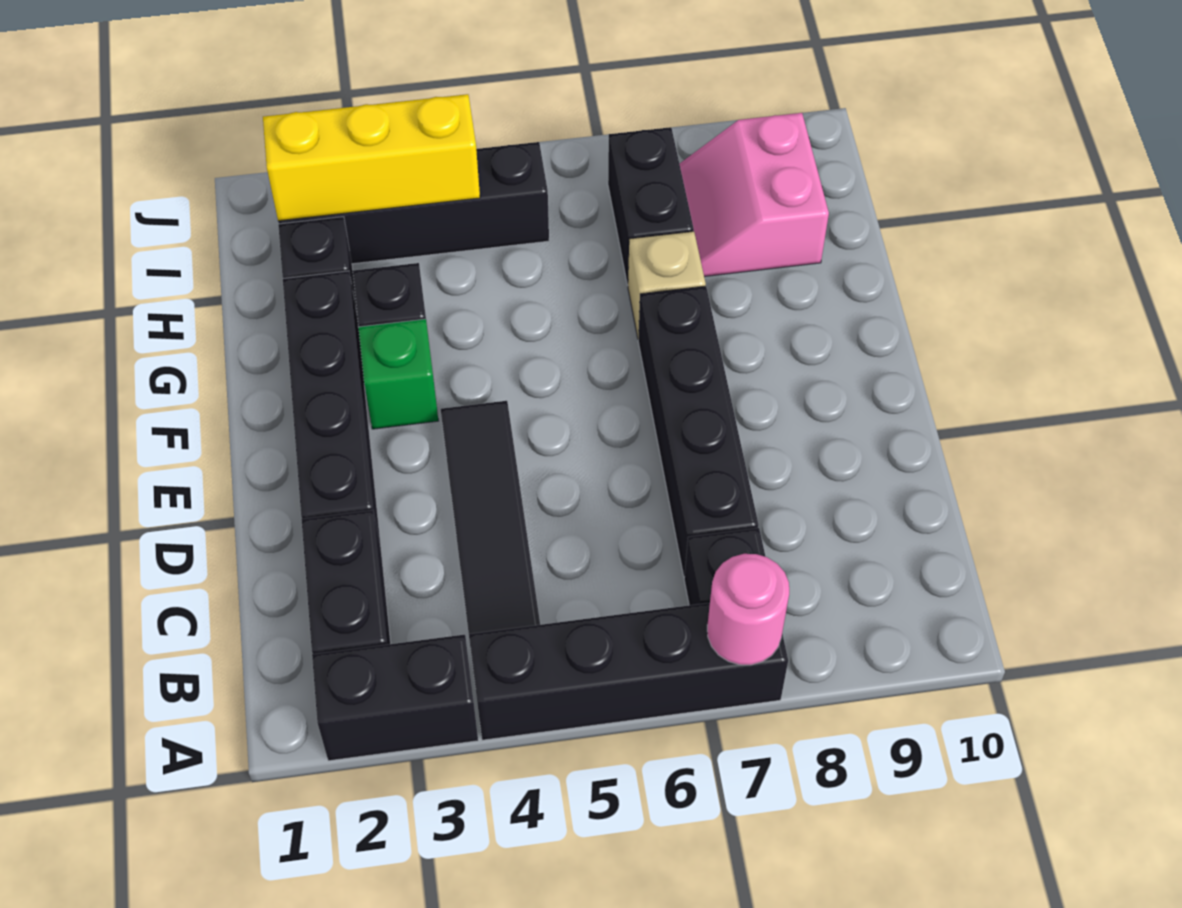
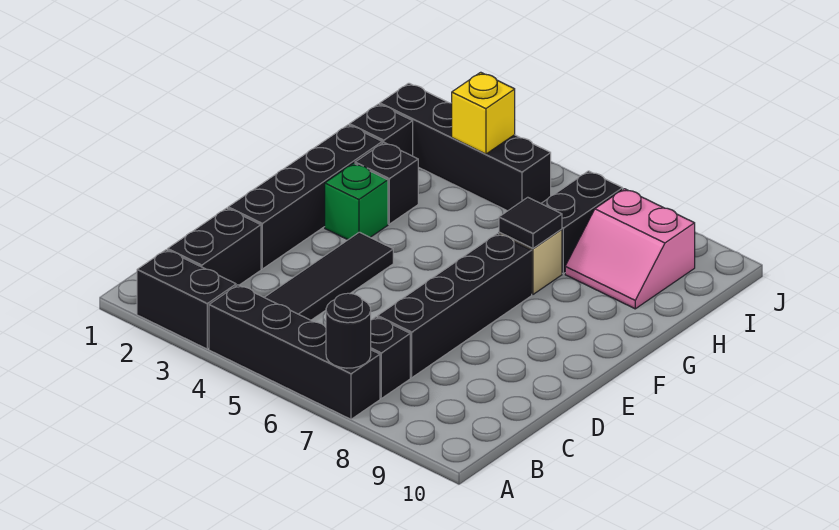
pink round brick A7 level 2 -> black round brick A7 level 2
none -> black tile G7 level 2
pink slope H8:I9 level 1 top 9 -> pink slope H8:I9 level 1 top I
yellow brick I2:I4 level 2 -> yellow brick I4 level 2

